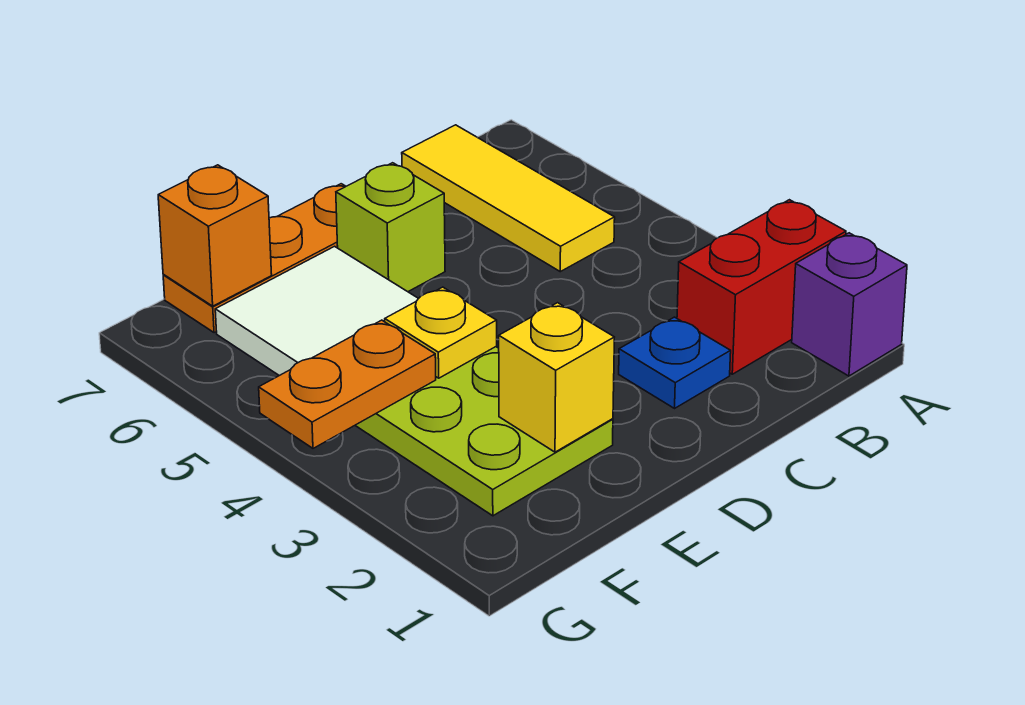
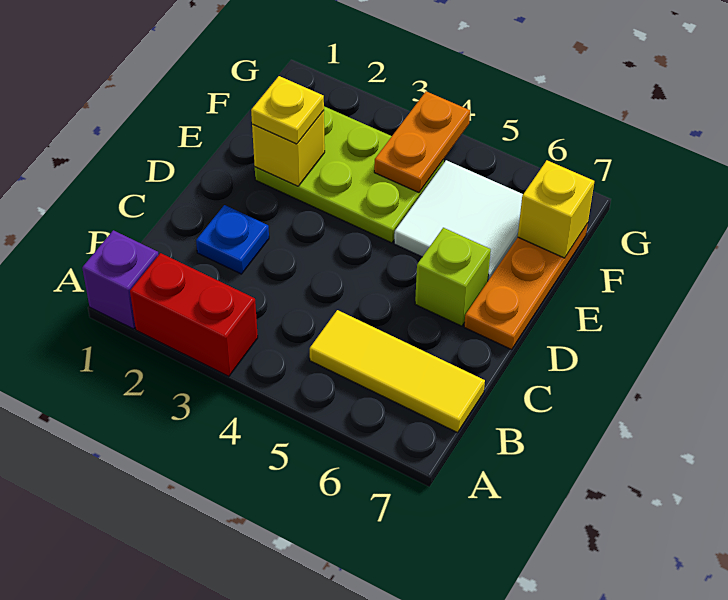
red brick A2:B2 level 1 -> red brick A2:A3 level 1
yellow plate E4 level 2 -> yellow plate E2 level 3
orange brick F7 level 2 -> yellow brick F7 level 2

